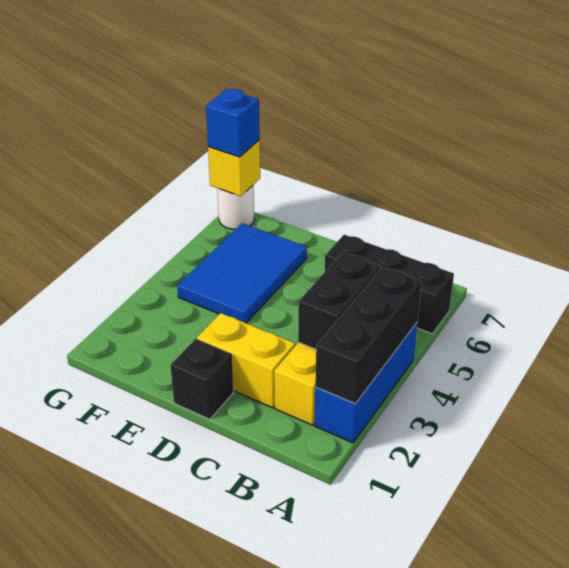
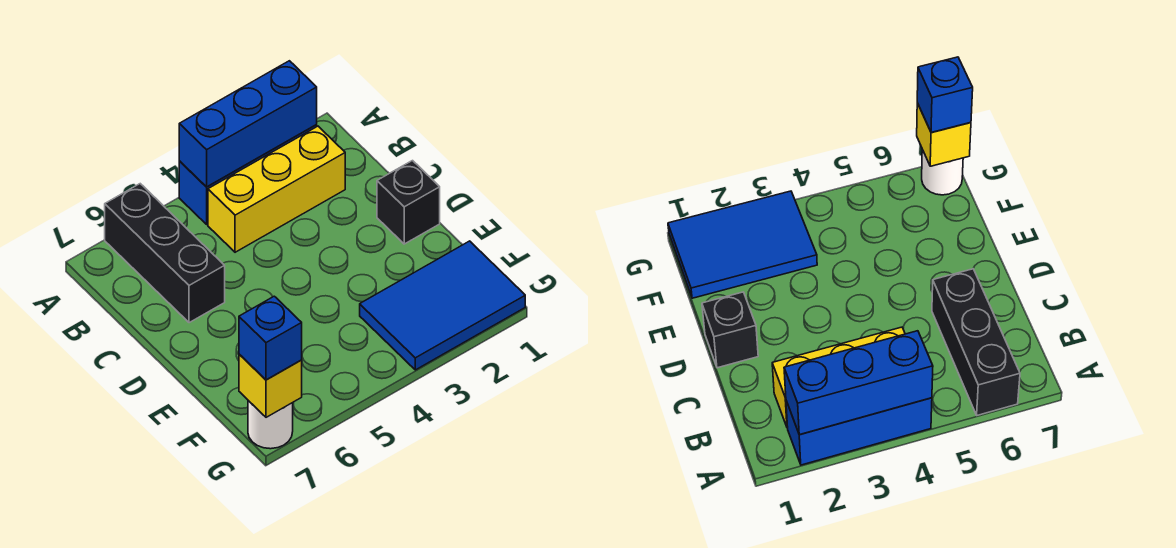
black brick A2:A4 level 2 -> blue brick A2:A4 level 2
black brick B3:B4 level 2 -> none
yellow brick C2:D2 level 1 -> none
blue tile E4:F6 level 1 -> blue tile F1:G3 level 1

